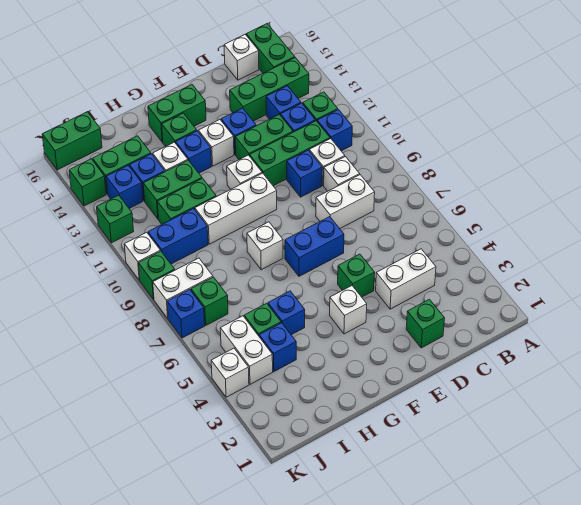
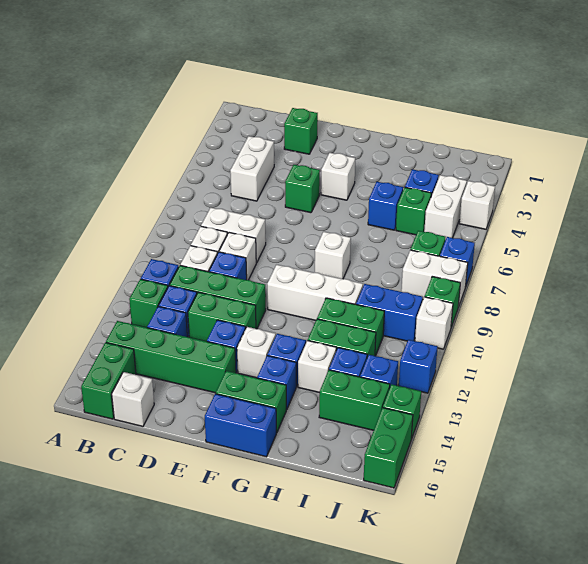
green brick B14:D14 level 1 -> green brick B14:E14 level 1
white brick C4:D4 level 1 -> white brick C4:C5 level 1
blue brick E7:F7 level 1 -> blue brick F16:G16 level 1
white brick F11 level 1 -> white brick D9 level 1
green brick G14 level 1 -> blue brick G14 level 1
green brick J16:K16 level 1 -> green brick K15:K16 level 1
green brick K12 level 1 -> blue brick K12 level 1

